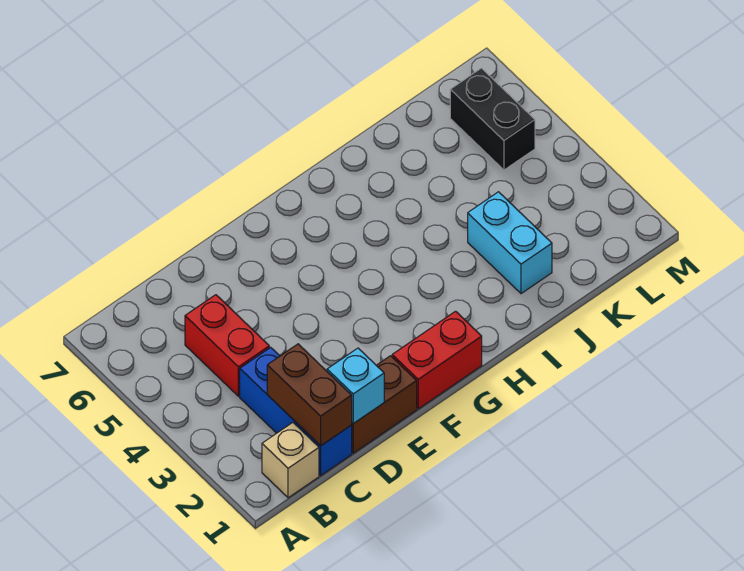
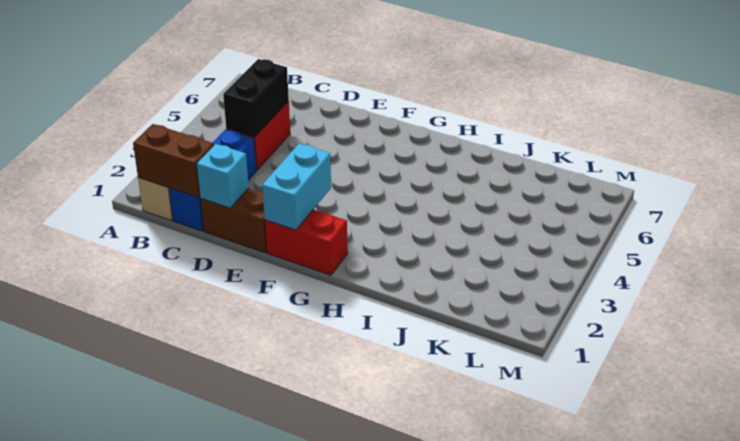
brown brick C1:C2 level 2 -> brown brick B1:C1 level 2
cyan brick J2:J3 level 1 -> cyan brick F1:F2 level 2
black brick L5:L6 level 1 -> black brick C4:C5 level 2

